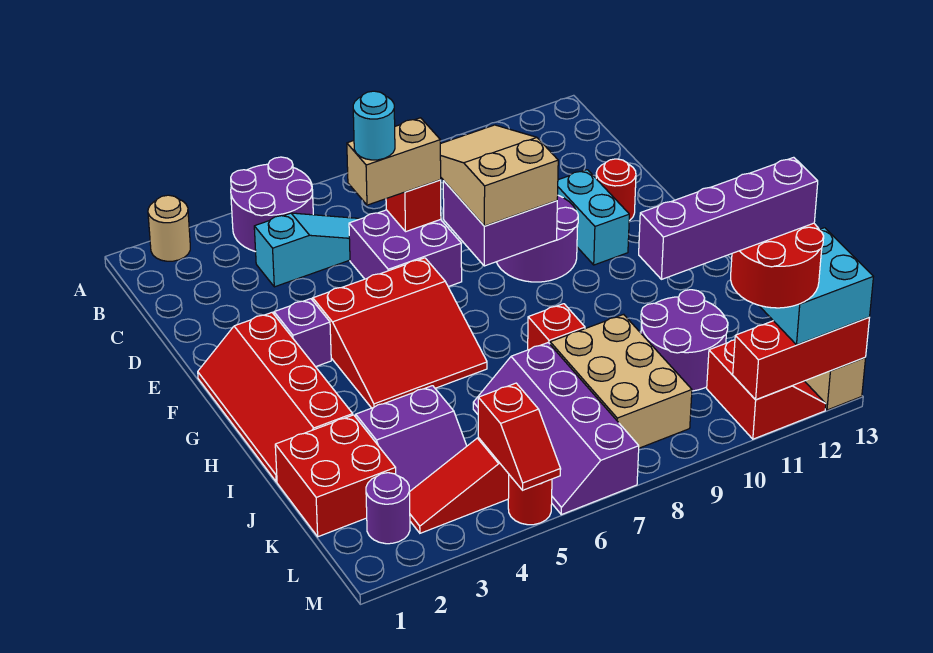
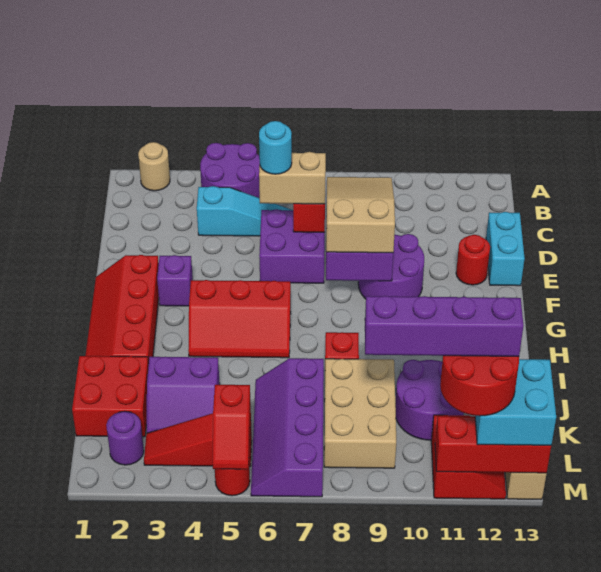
cyan brick E11:F11 level 1 -> cyan brick D13:E13 level 1
red slope F4:H6 level 1 top F -> red slope G4:H6 level 1 top G

